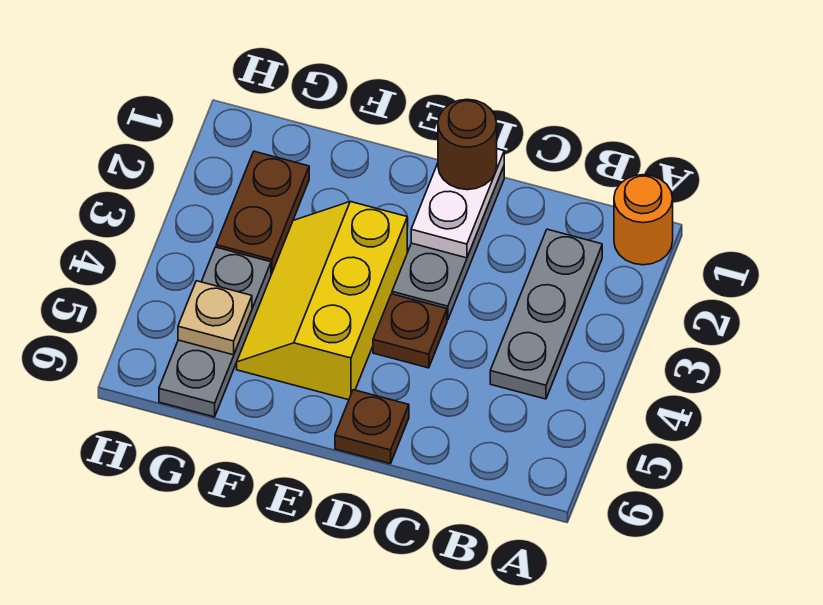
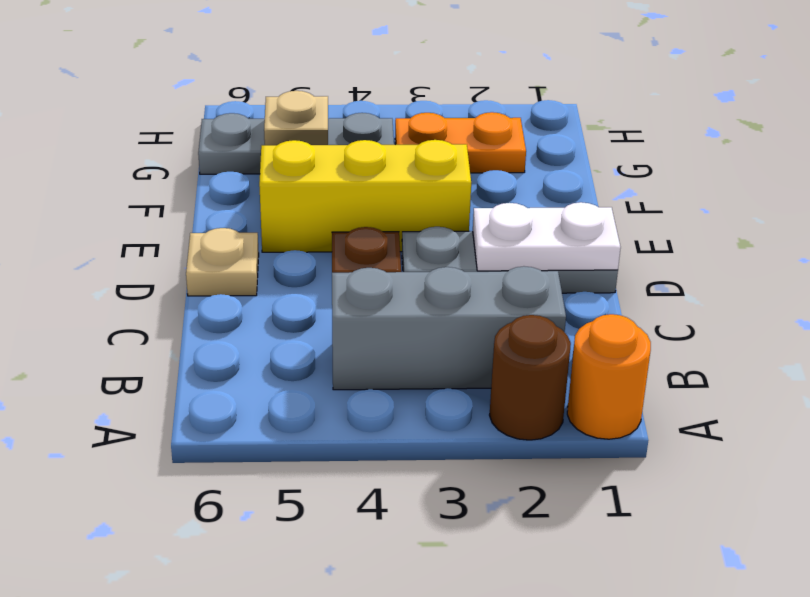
grey plate B2:B4 level 1 -> grey brick B2:B4 level 1
brown round brick D1 level 3 -> brown round brick A2 level 1
brown plate D6 level 1 -> tan plate D6 level 1
brown plate G2:G3 level 1 -> orange plate G2:G3 level 1

